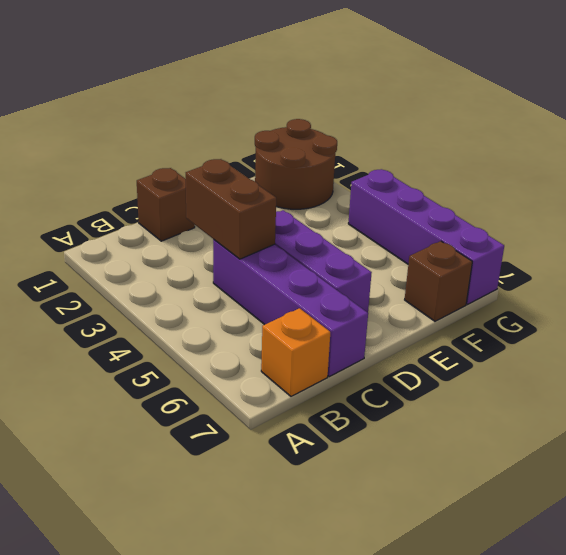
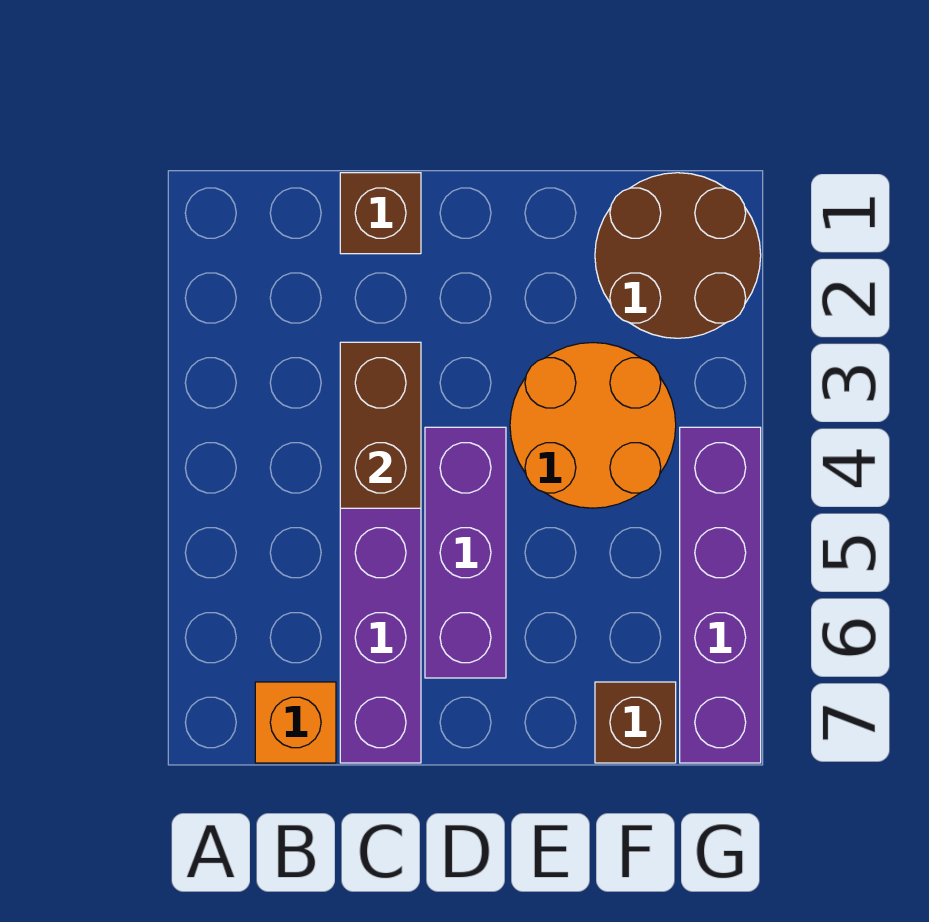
none -> orange round brick E3:F4 level 1

